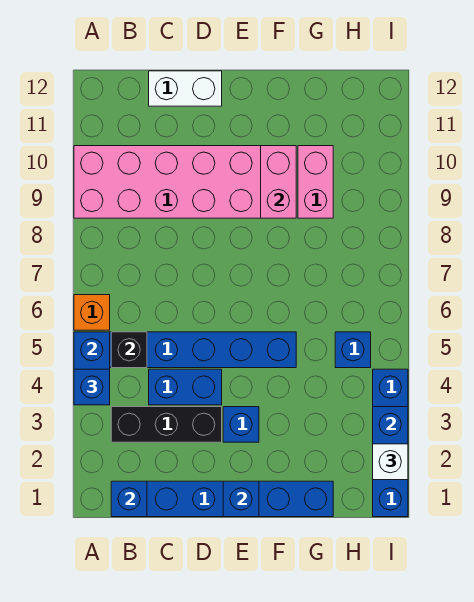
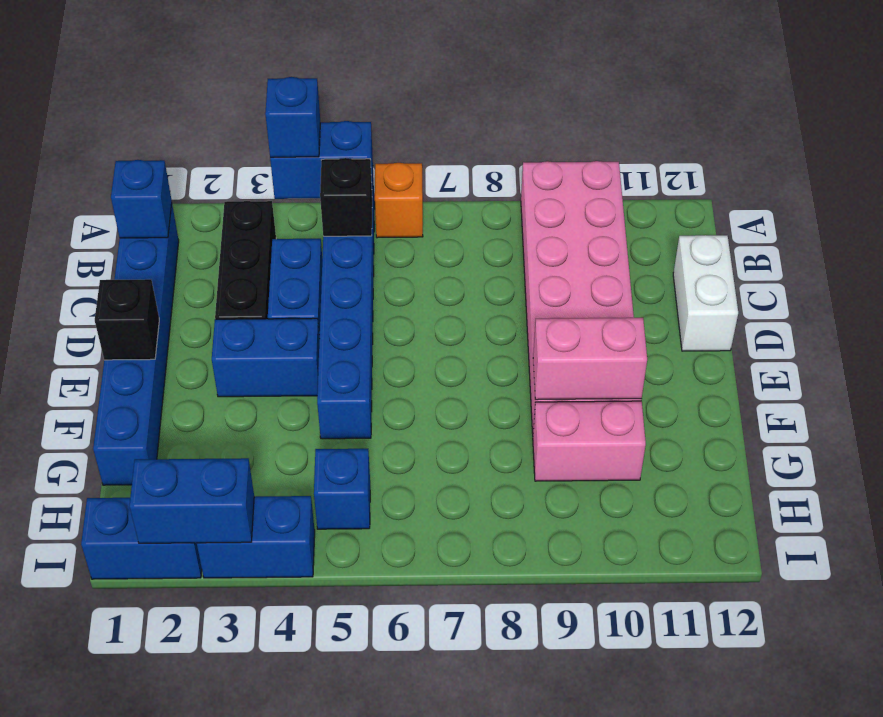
blue brick E1 level 2 -> black brick E1 level 2
blue brick E3 level 1 -> blue brick E3:E4 level 1
white brick I2 level 3 -> none

